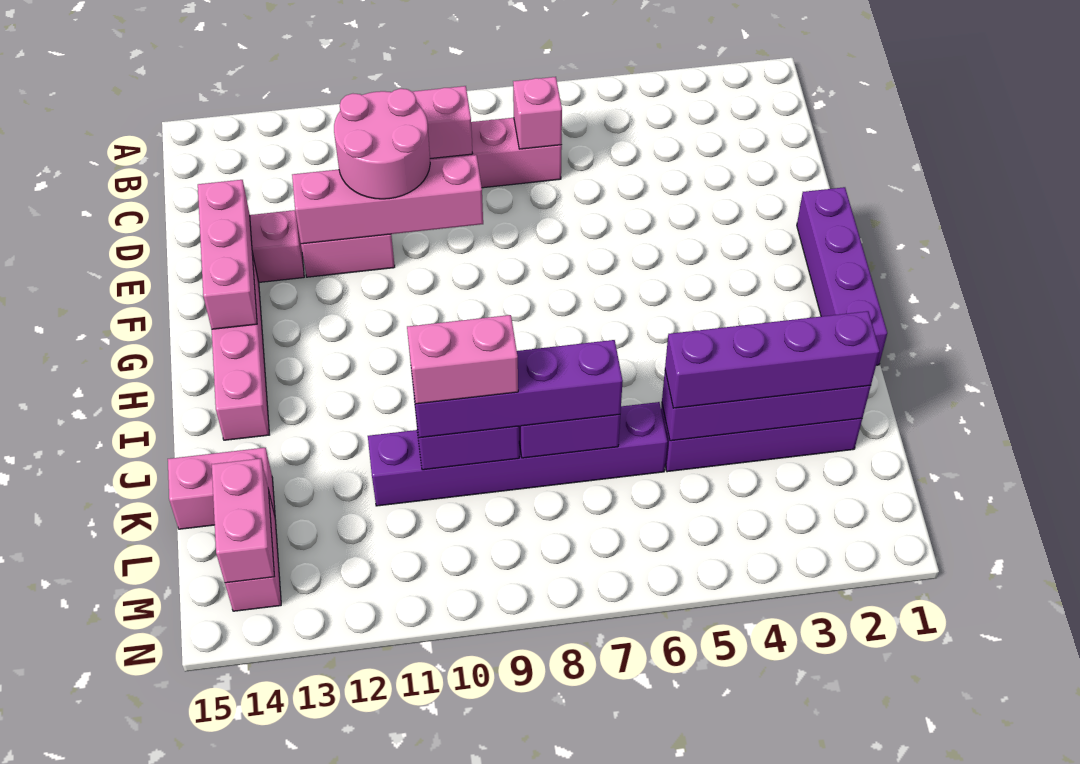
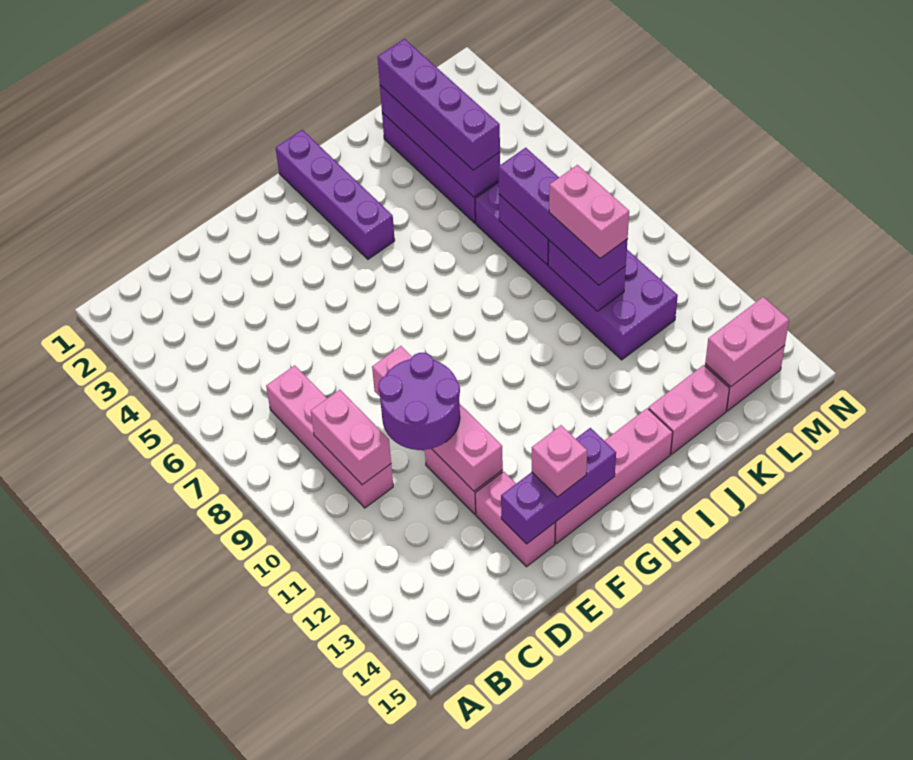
pink brick C7 level 2 -> pink brick F14 level 3
pink round brick D10:E11 level 3 -> purple round brick D10:E11 level 3
pink brick E14:G14 level 2 -> purple brick E14:G14 level 2
purple brick F1:I1 level 1 -> purple brick H1:H4 level 1
purple brick K6:K11 level 1 -> purple brick K6:L11 level 1
pink brick K14:K15 level 1 -> pink brick J14:K14 level 1

